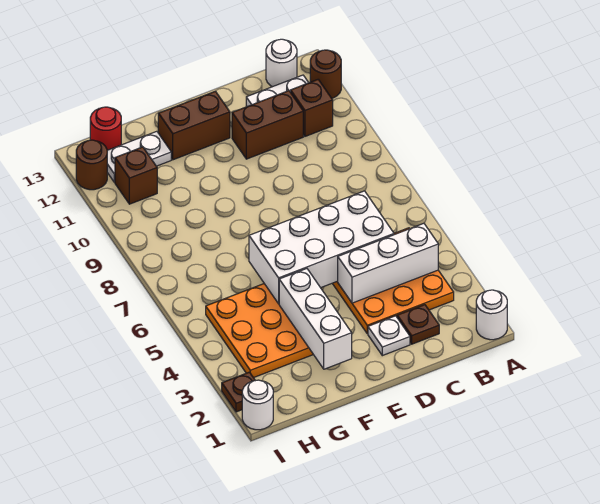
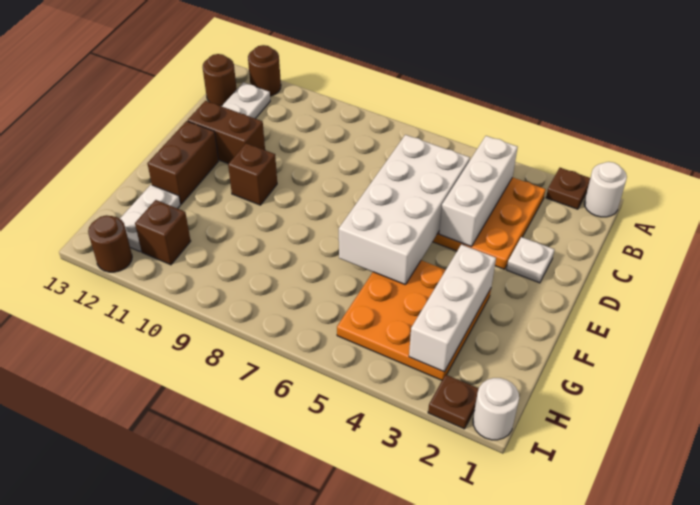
brown brick B11 level 1 -> brown brick E10 level 1
white round brick B13 level 1 -> brown round brick B13 level 1
brown plate C2 level 1 -> brown plate A2 level 1
brown brick C11:D11 level 1 -> brown brick D11:D12 level 1
white brick F2:F4 level 2 -> white brick F3:H3 level 2
red round brick H13 level 1 -> none

